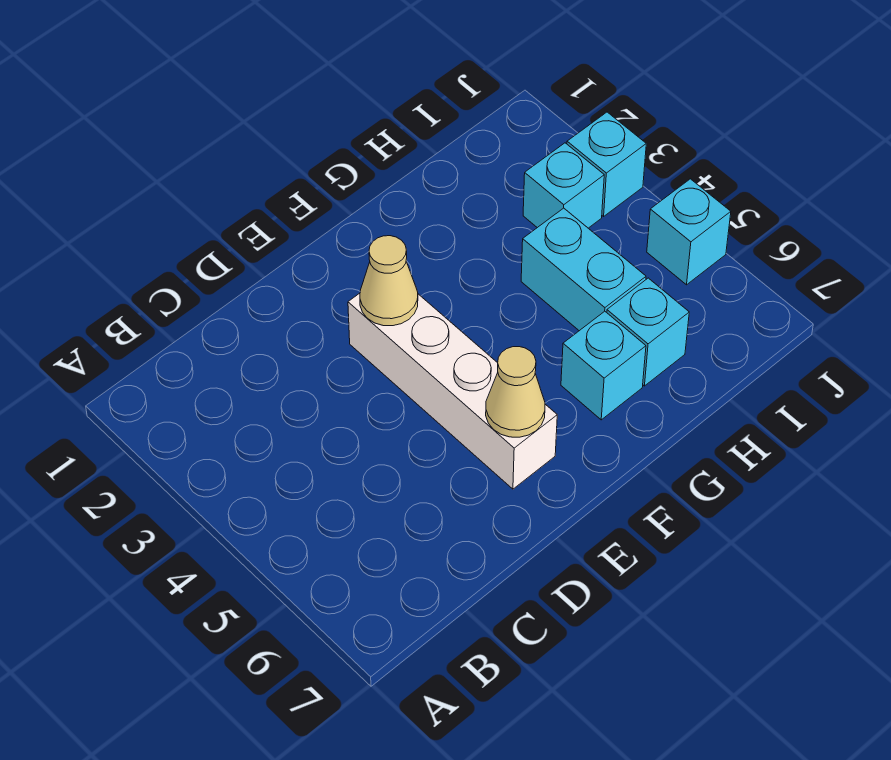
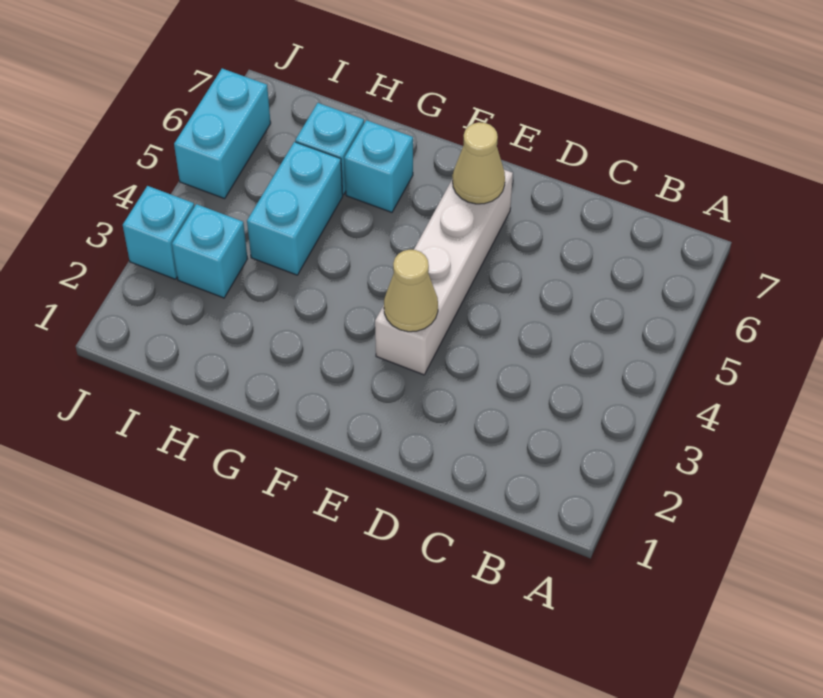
cyan brick J5 level 1 -> cyan brick J5:J6 level 1

